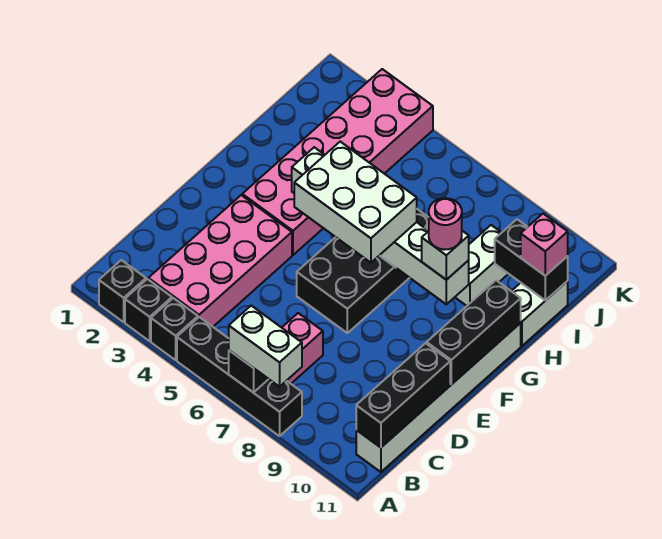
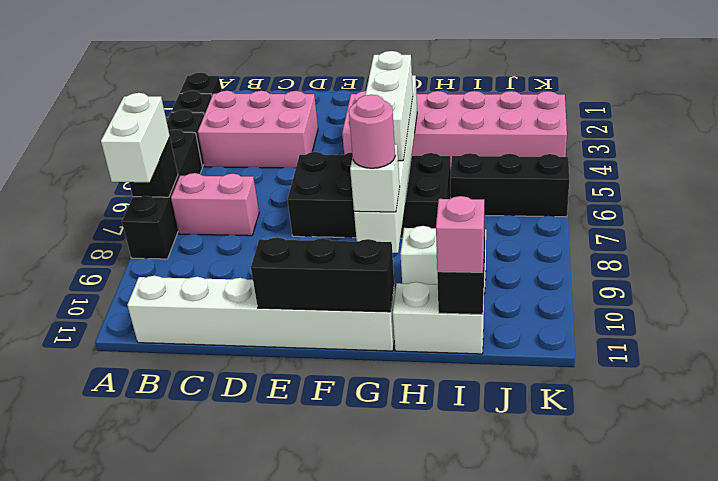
pink brick B3:E4 level 1 -> pink brick B3:D4 level 1
black brick B11:D11 level 2 -> black brick I6:K6 level 1
white brick F5:G7 level 3 -> white brick G5:G7 level 3

